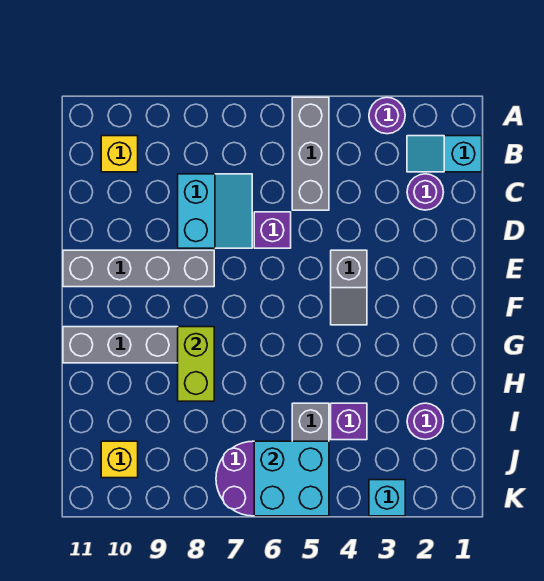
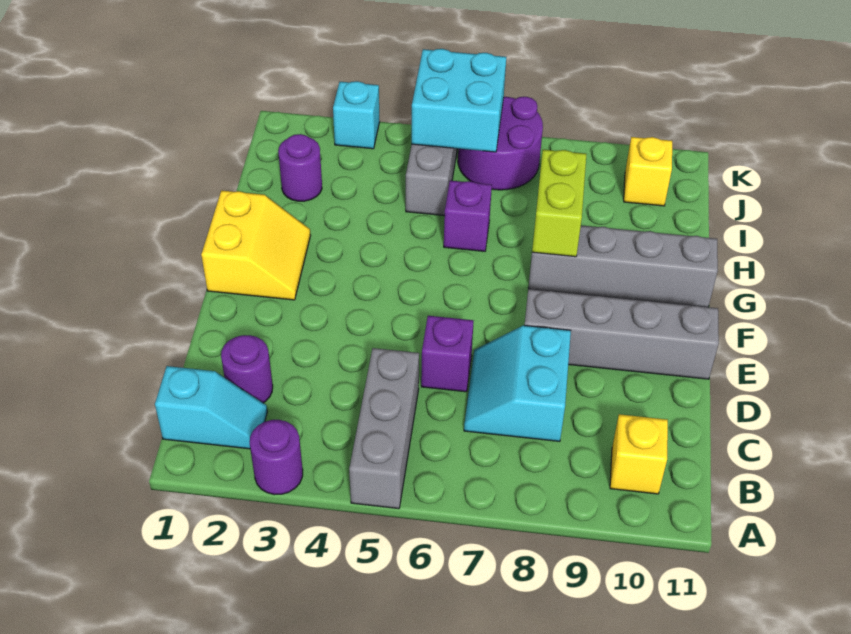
grey slope E4:F4 level 1 top E -> none
none -> yellow slope F1:G2 level 1 top 1
purple brick I4 level 1 -> purple brick H6 level 1

